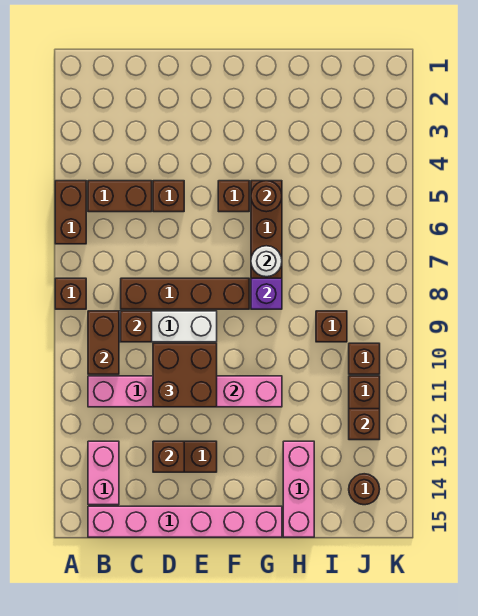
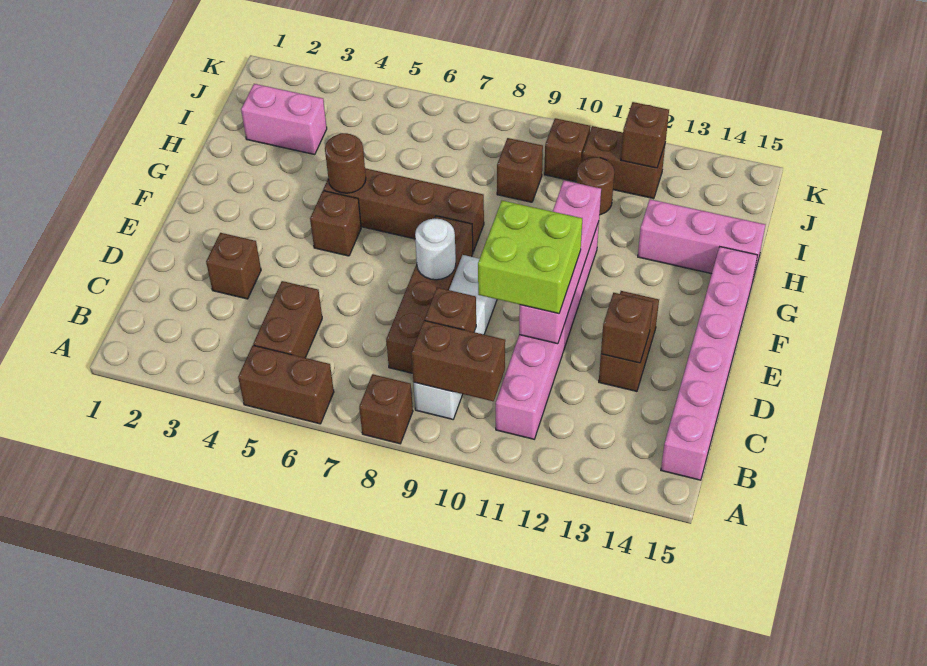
pink brick B13:B14 level 1 -> pink brick I2:I3 level 1
brown brick D5 level 1 -> brown brick D3 level 1
brown brick D10:E11 level 3 -> lime brick D10:E11 level 3
white round brick G7 level 2 -> white round brick E8 level 2
purple brick G8 level 2 -> none
brown round brick J14 level 1 -> brown round brick I11 level 1

